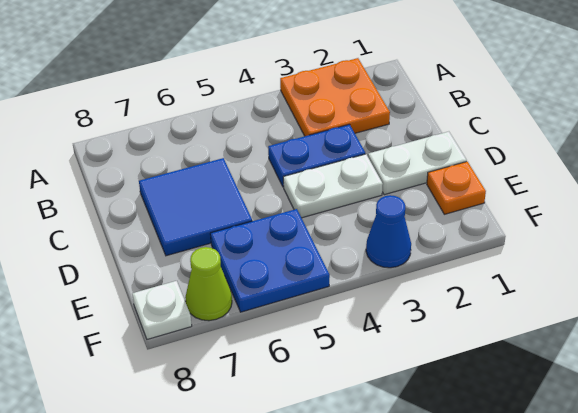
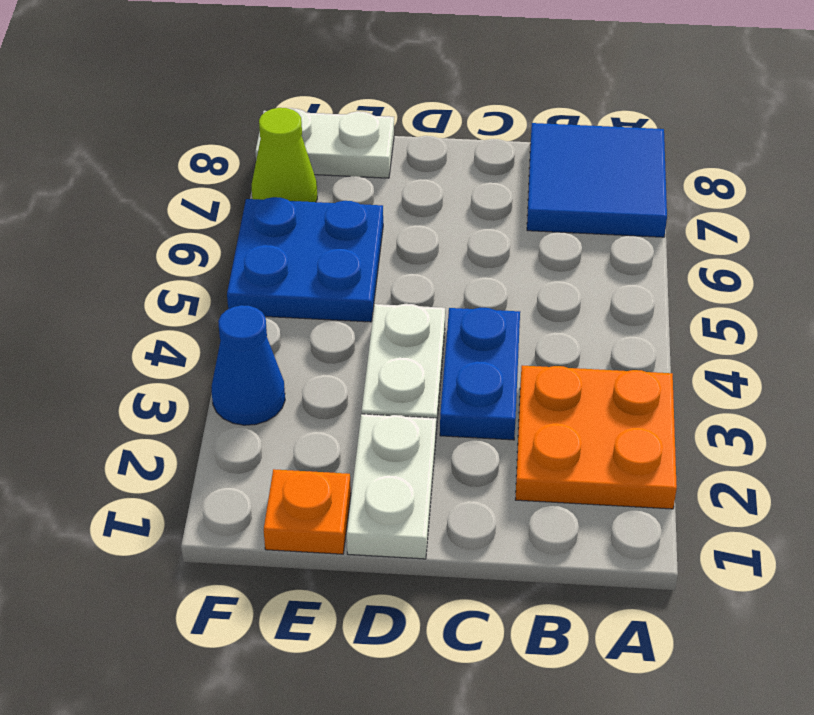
blue tile C6:D7 level 1 -> blue tile A7:B8 level 1
white plate F8 level 1 -> white plate E8:F8 level 1

